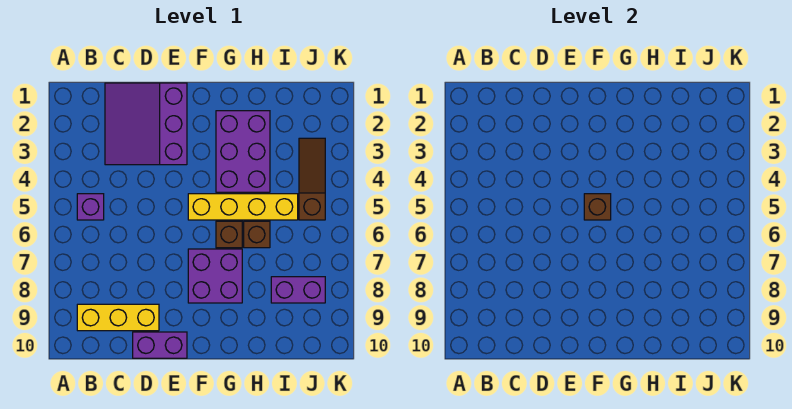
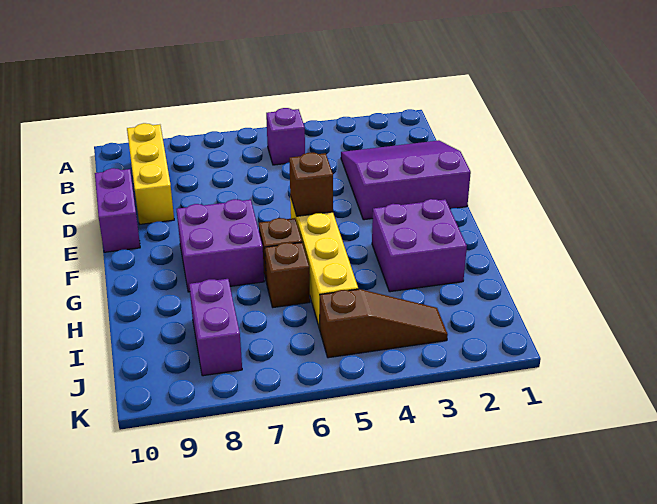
purple brick G2:H4 level 1 -> purple brick G2:H3 level 1

